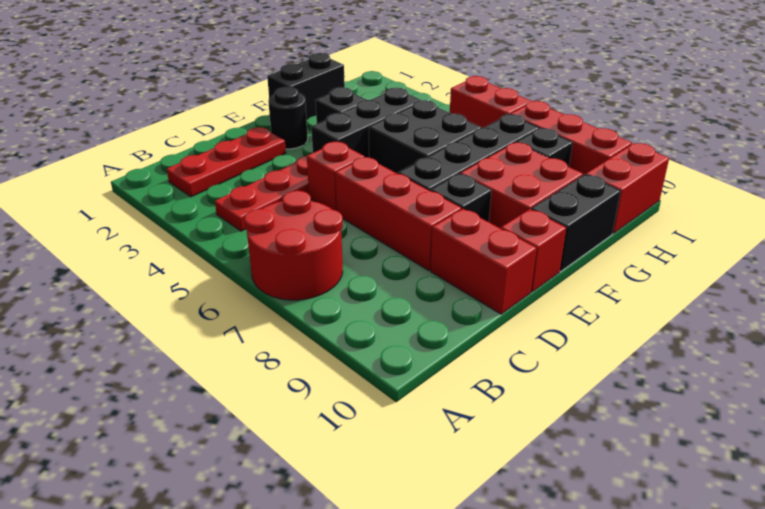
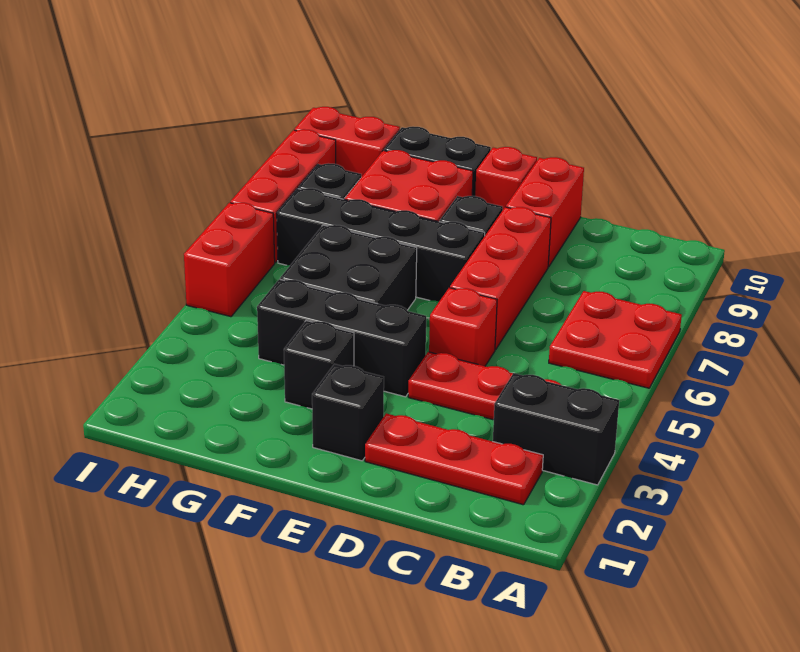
red round brick A6:B7 level 1 -> red plate A6:B7 level 1
black round brick E2 level 1 -> black brick E2 level 1
black brick F1:G1 level 1 -> black brick A3:B3 level 1

